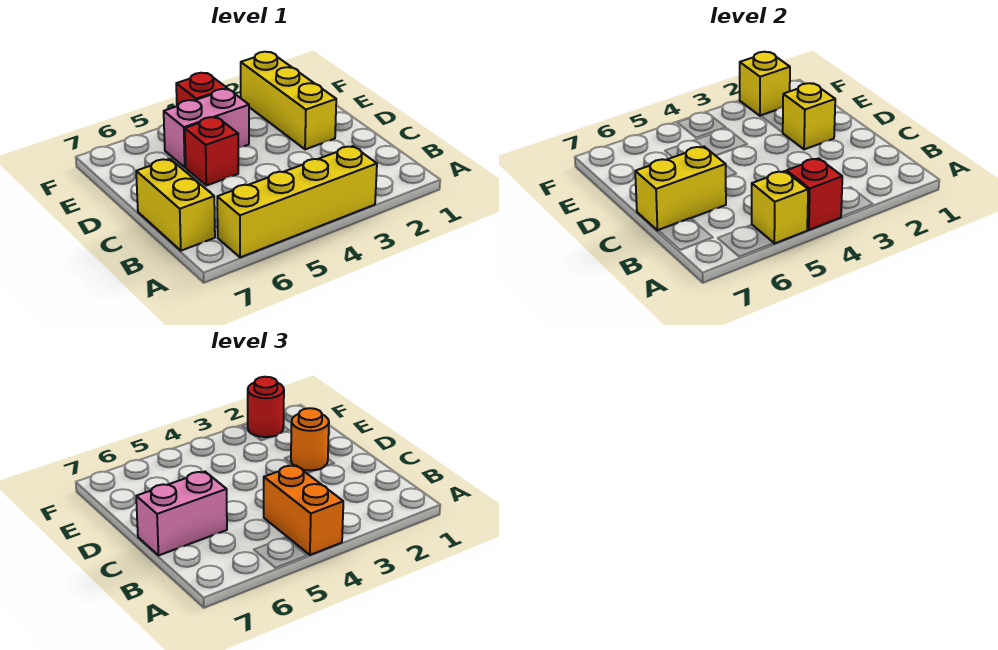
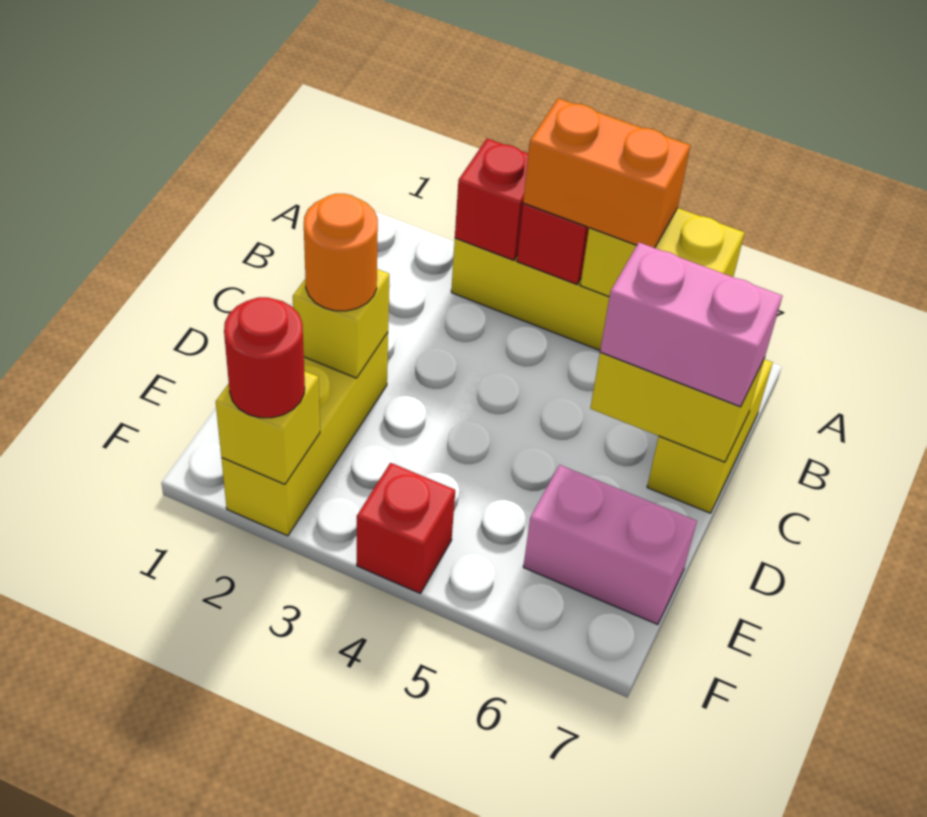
orange brick A4:B4 level 3 -> orange brick A4:A5 level 3
yellow brick A5 level 2 -> yellow brick A5:A6 level 2
red brick D5 level 1 -> red brick A3 level 2
pink brick E4:E5 level 1 -> pink brick E6:E7 level 1

